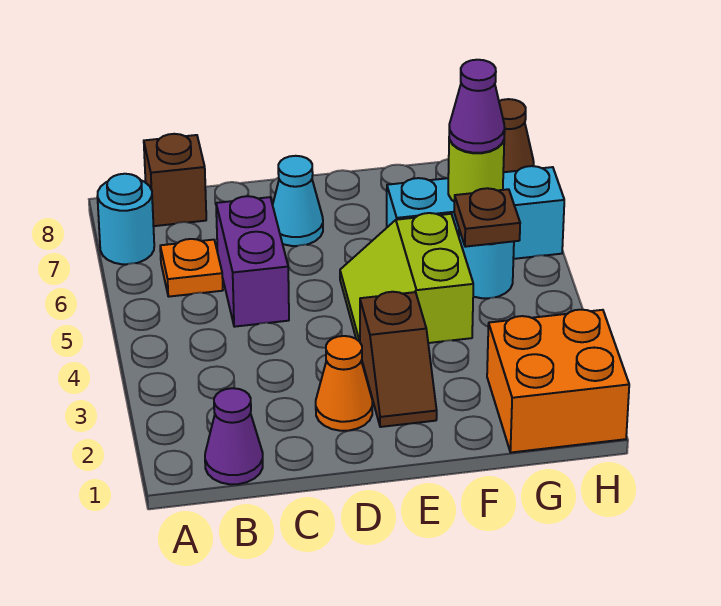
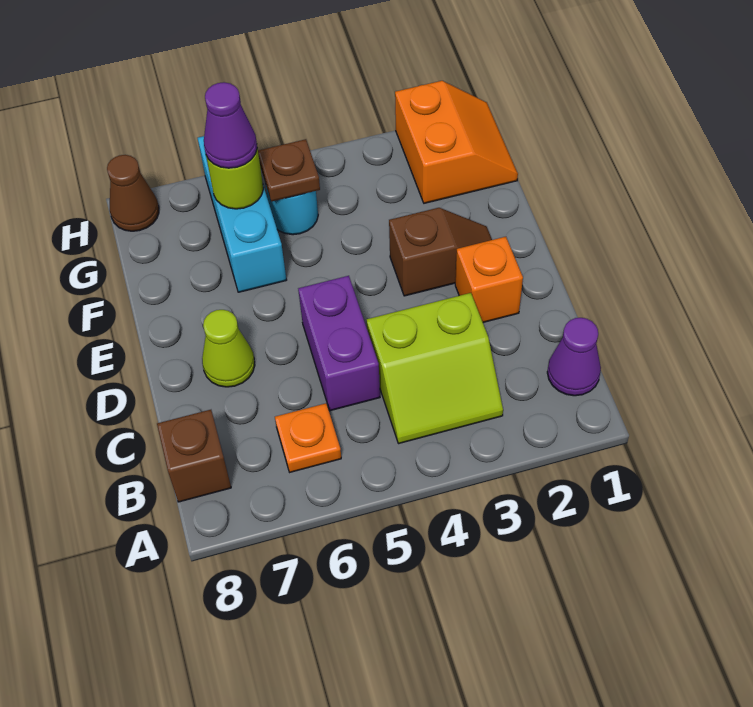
cyan round brick A7 level 1 -> none
purple brick C5:C6 level 1 -> purple brick C5:D5 level 1
orange cone D2 level 1 -> orange brick D2 level 1
cyan cone D7 level 1 -> lime cone D7 level 1
lime slope E4:F5 level 1 top F -> lime slope B3:C4 level 1 top C
orange brick G1:H2 level 1 -> orange slope G1:H2 level 1 top 2

